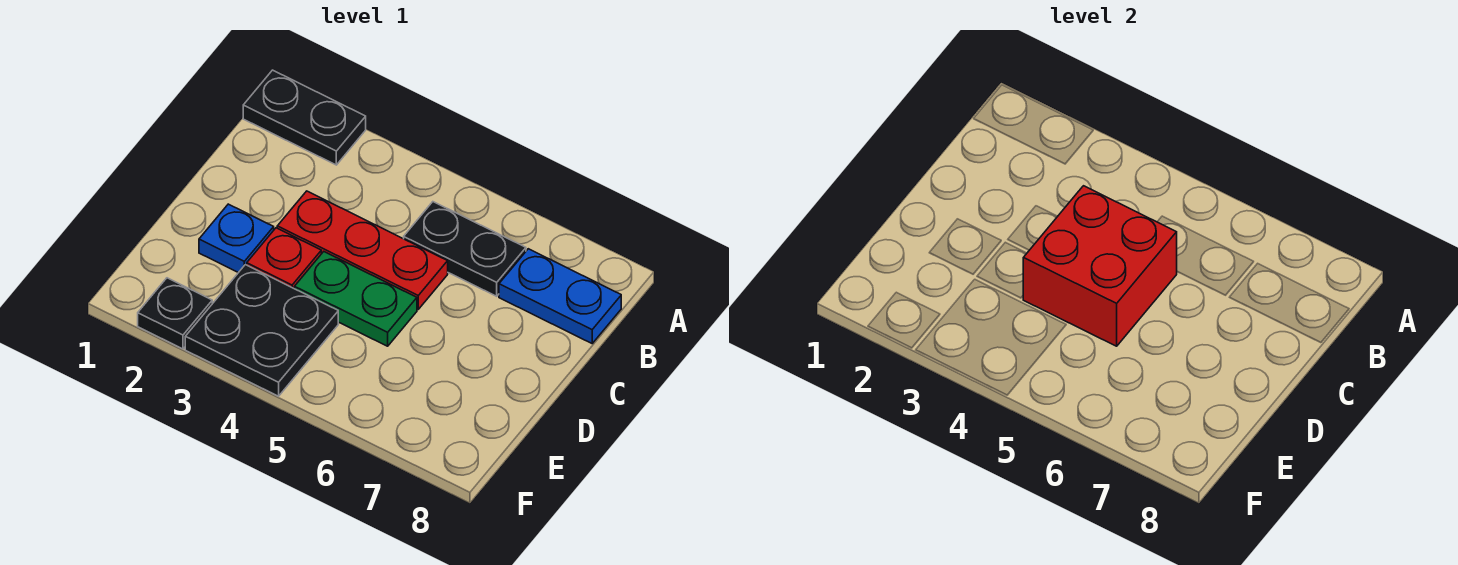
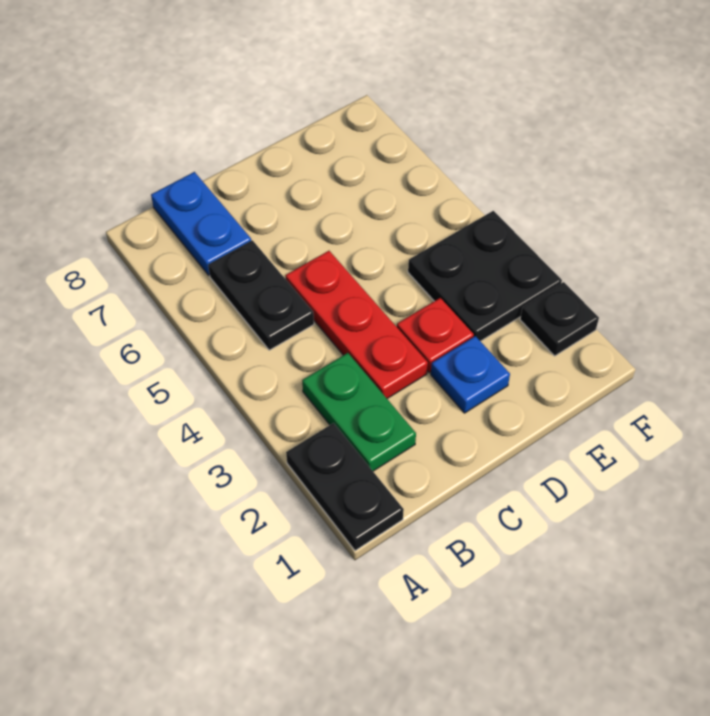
red brick C4:D5 level 2 -> none
green plate D4:D5 level 1 -> green plate B2:B3 level 1

